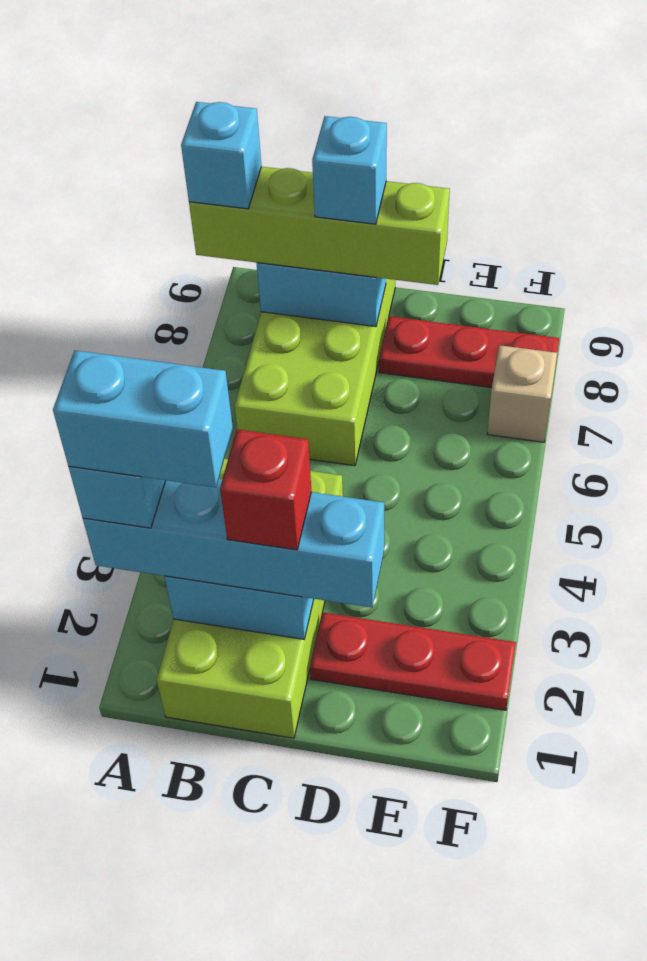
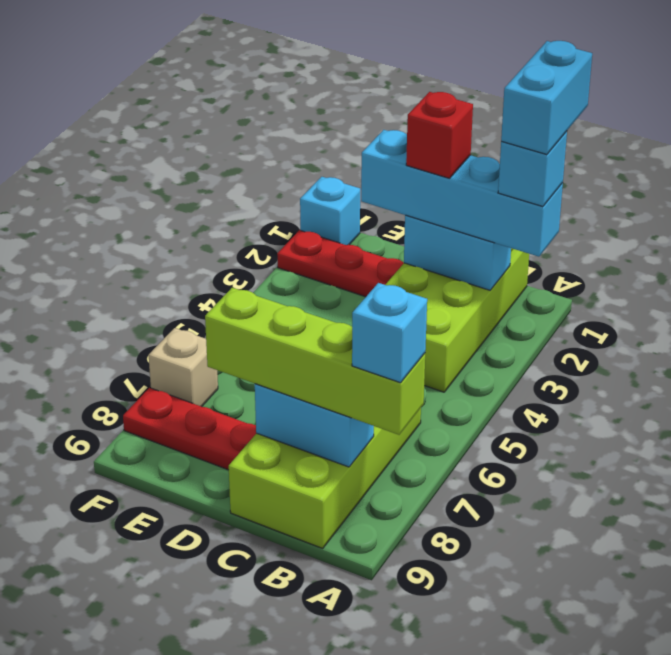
cyan brick A2:B2 level 5 -> cyan brick A1:A2 level 5
cyan brick C8 level 4 -> cyan brick F1 level 1

